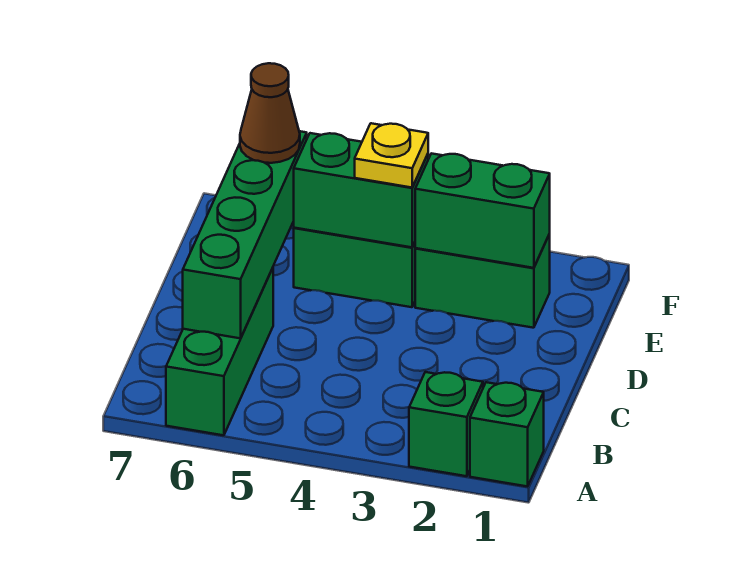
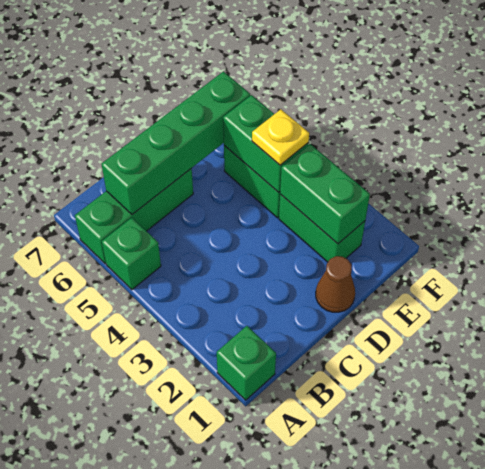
green brick A2 level 1 -> green brick A5 level 1
brown cone E6 level 3 -> brown cone D1 level 1

